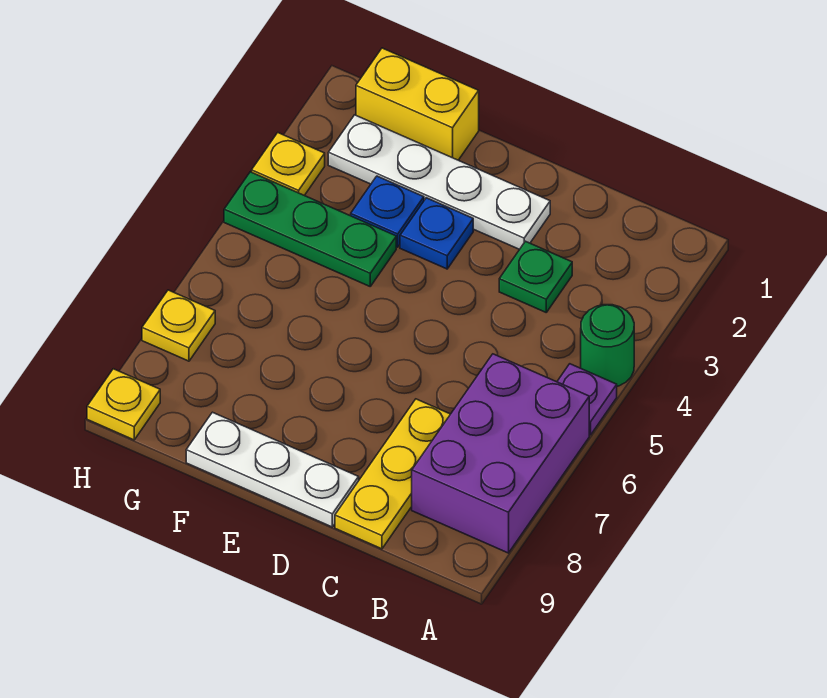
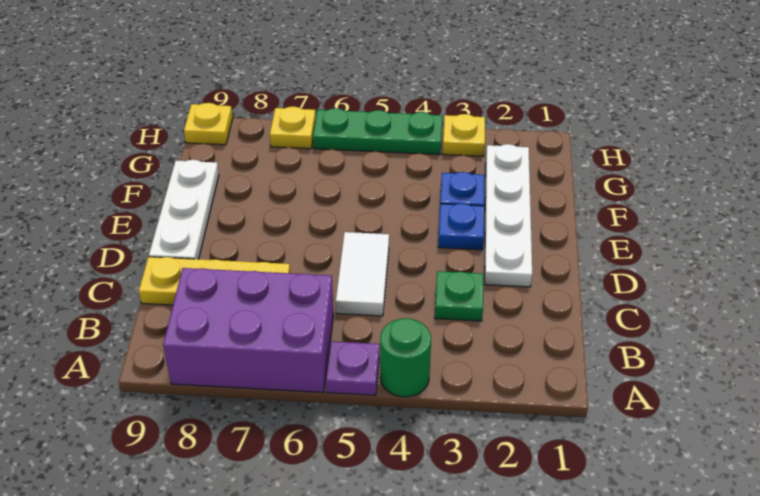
none -> white tile C5:D5 level 1
yellow brick F1:G1 level 1 -> none
green plate F4:H4 level 1 -> green plate H4:H6 level 1

